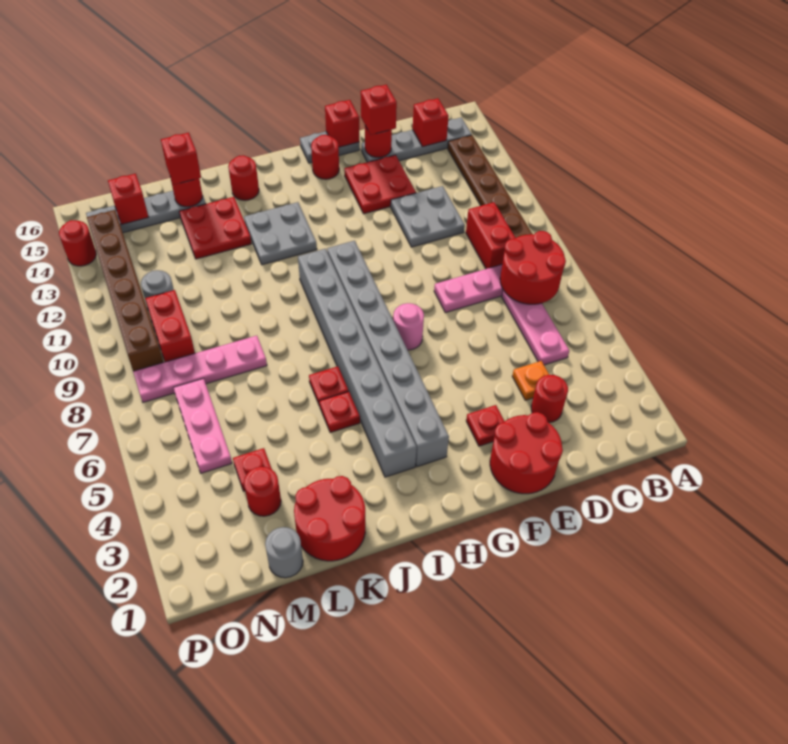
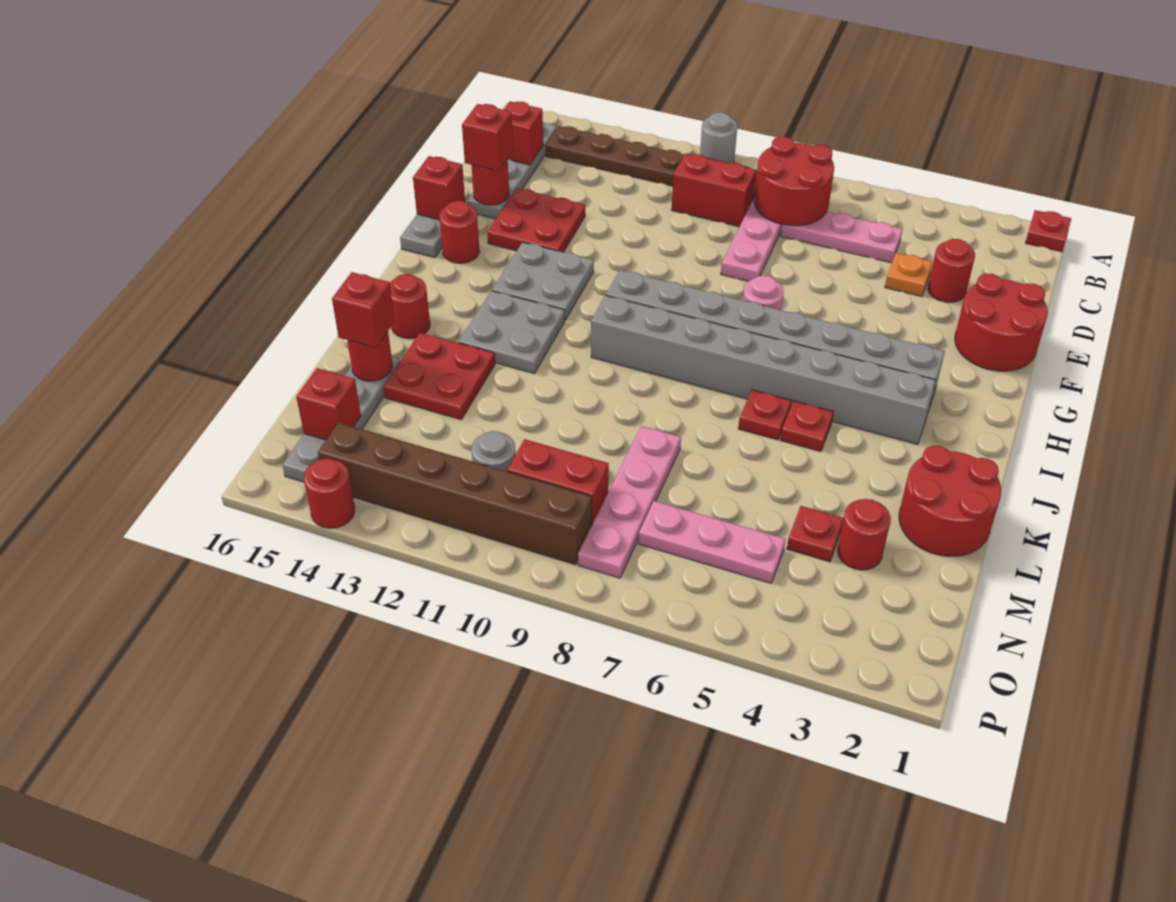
grey plate D11:E12 level 1 -> grey plate G12:H13 level 1
red plate F3 level 1 -> red plate A1 level 1
grey round brick M1 level 1 -> grey round brick A10 level 1

